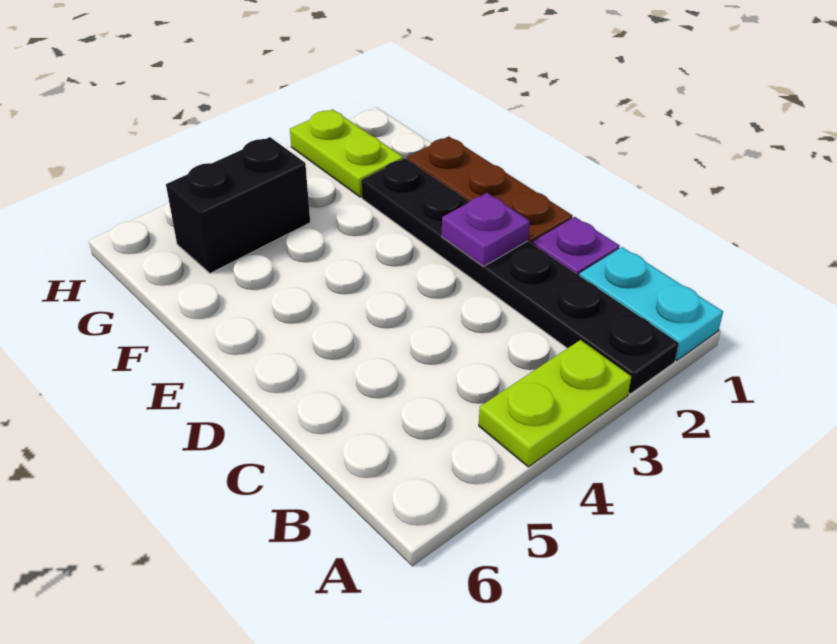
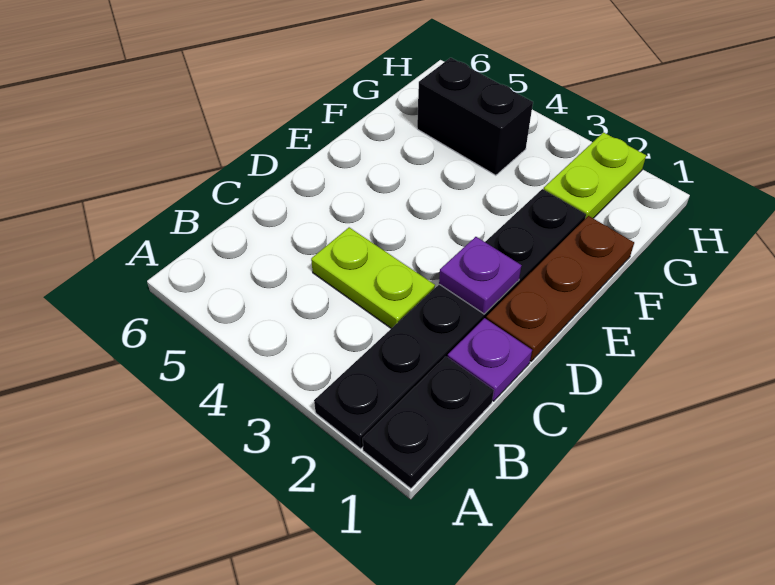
cyan plate A1:B1 level 1 -> black plate A1:B1 level 1
lime plate A3:A4 level 1 -> lime plate C3:C4 level 1

